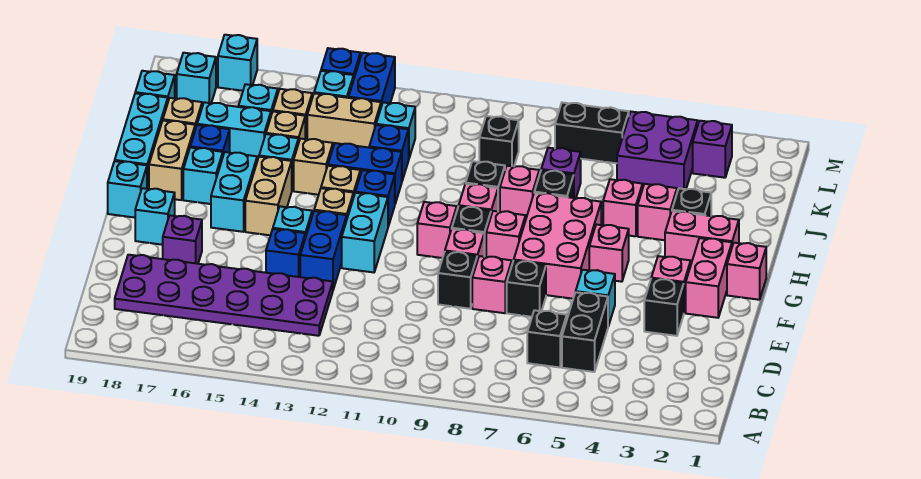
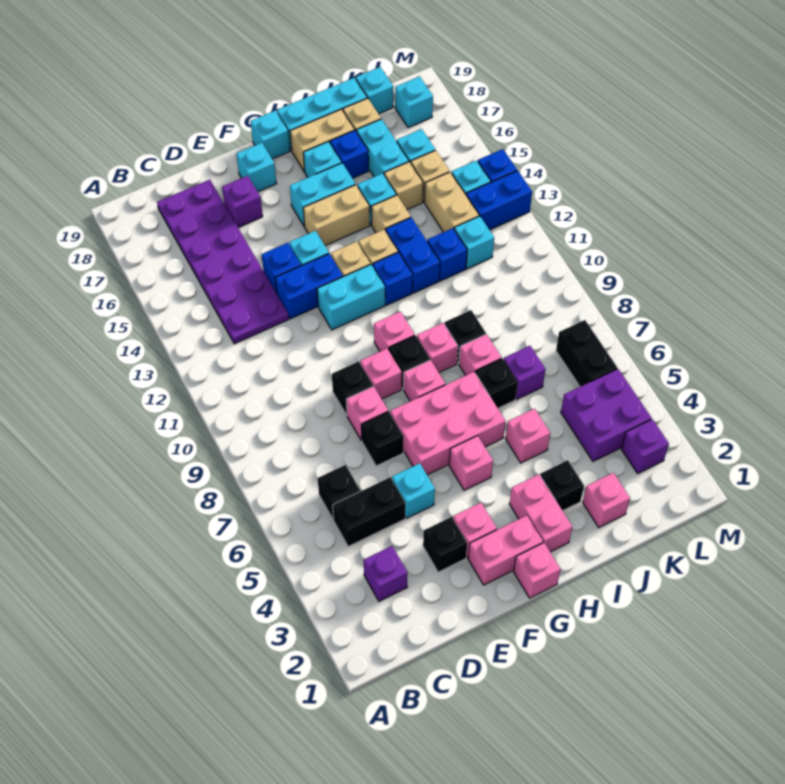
none -> purple brick C3 level 1
pink brick I4 level 1 -> pink brick J2 level 1
black brick K9 level 1 -> none
cyan brick M17 level 1 -> none

